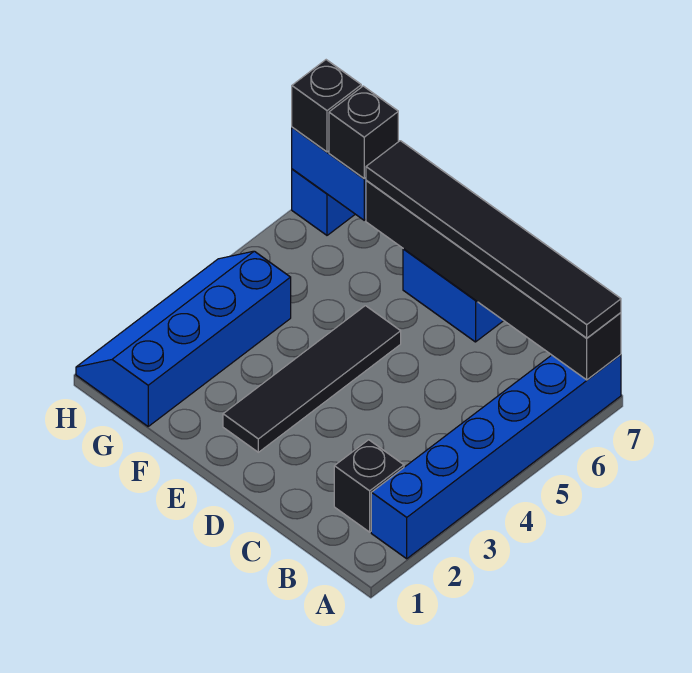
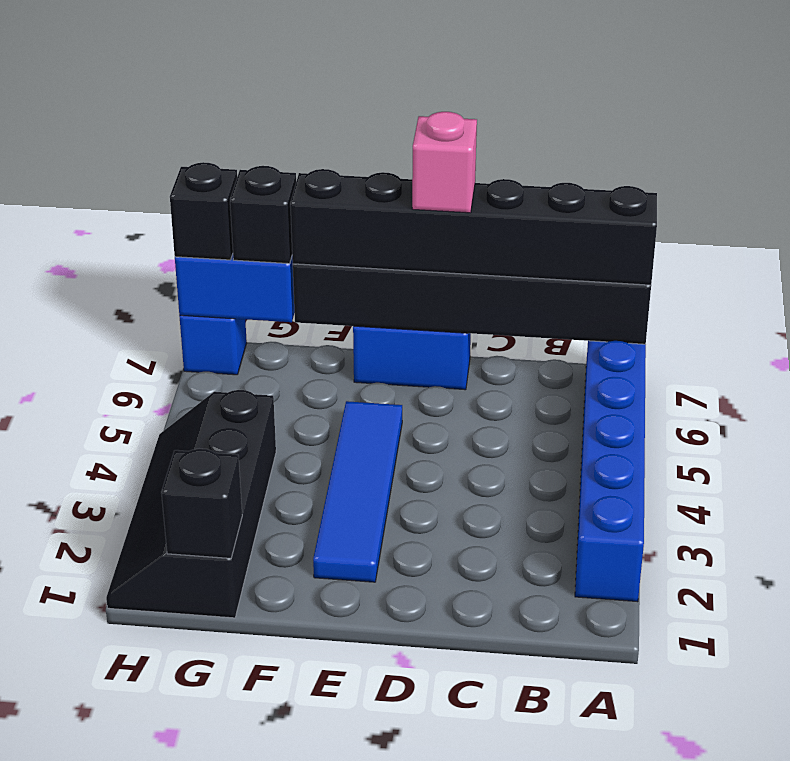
black tile A7:F7 level 3 -> black brick A7:F7 level 3
black brick B2 level 1 -> black brick G1 level 2
none -> pink brick D7 level 4
black tile E2:E5 level 1 -> blue tile E2:E5 level 1
blue slope G1:H4 level 1 top G -> black slope G1:H4 level 1 top G

